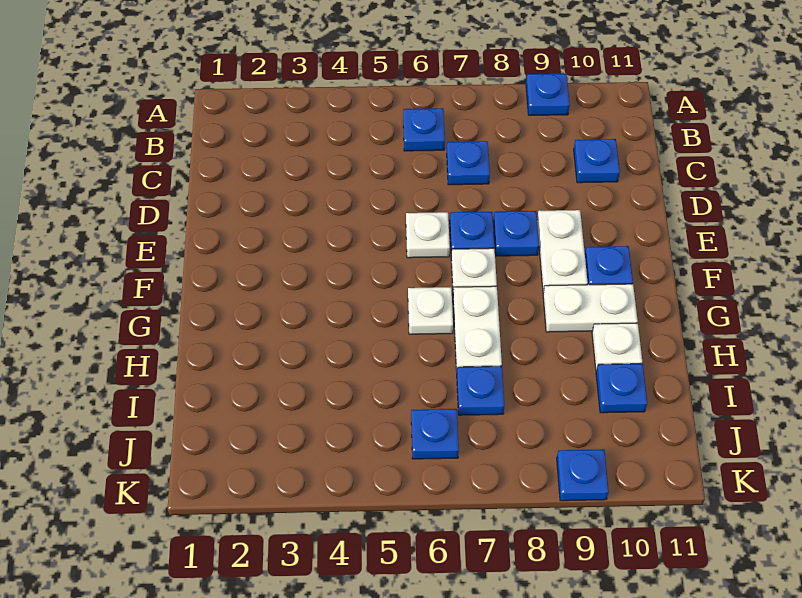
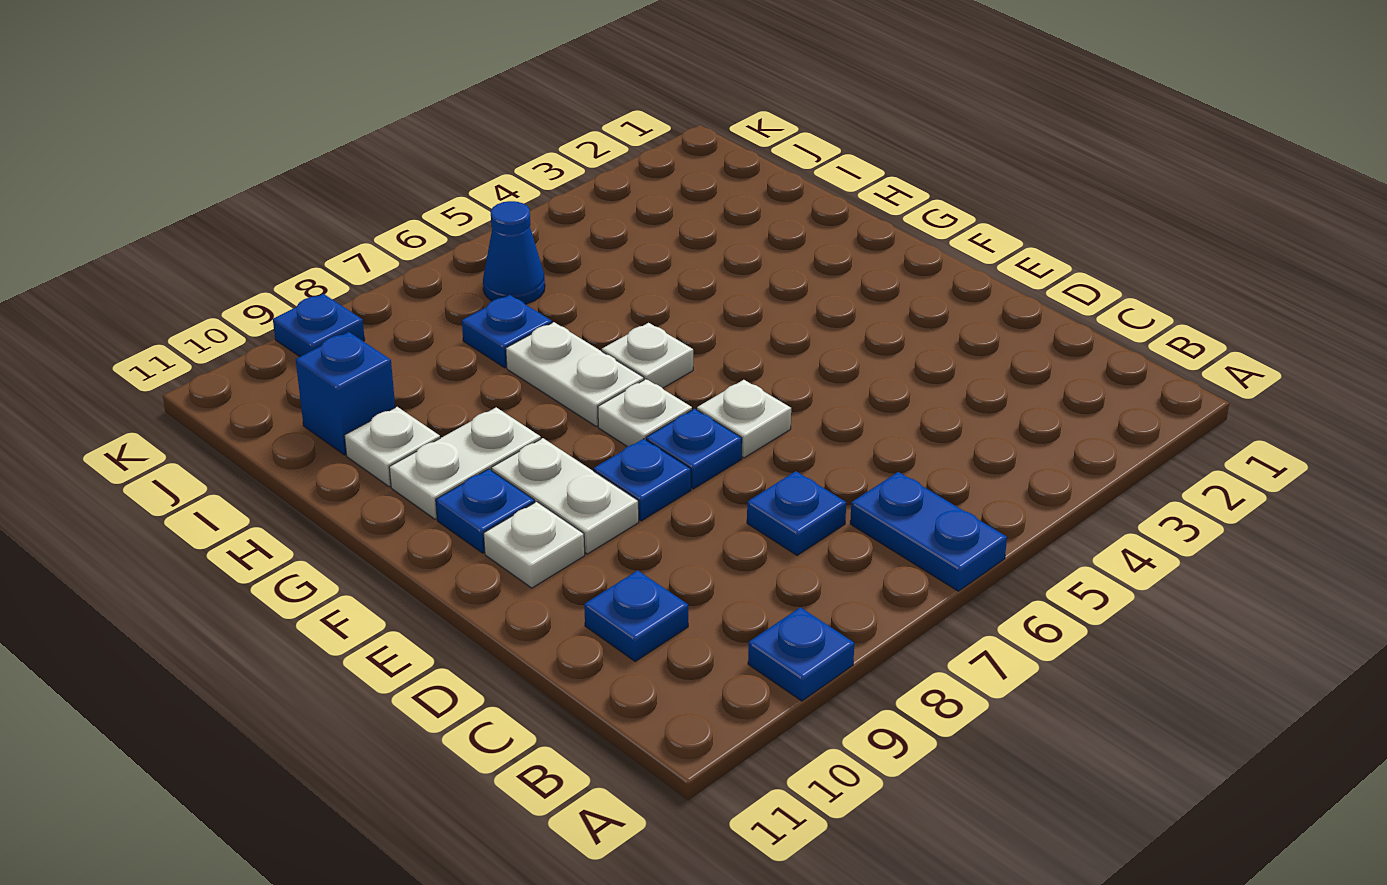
blue plate B6 level 1 -> blue plate A6:B6 level 1
none -> white plate E10 level 1
blue plate I10 level 1 -> blue brick I10 level 1
blue plate J6 level 1 -> blue cone J6 level 1

